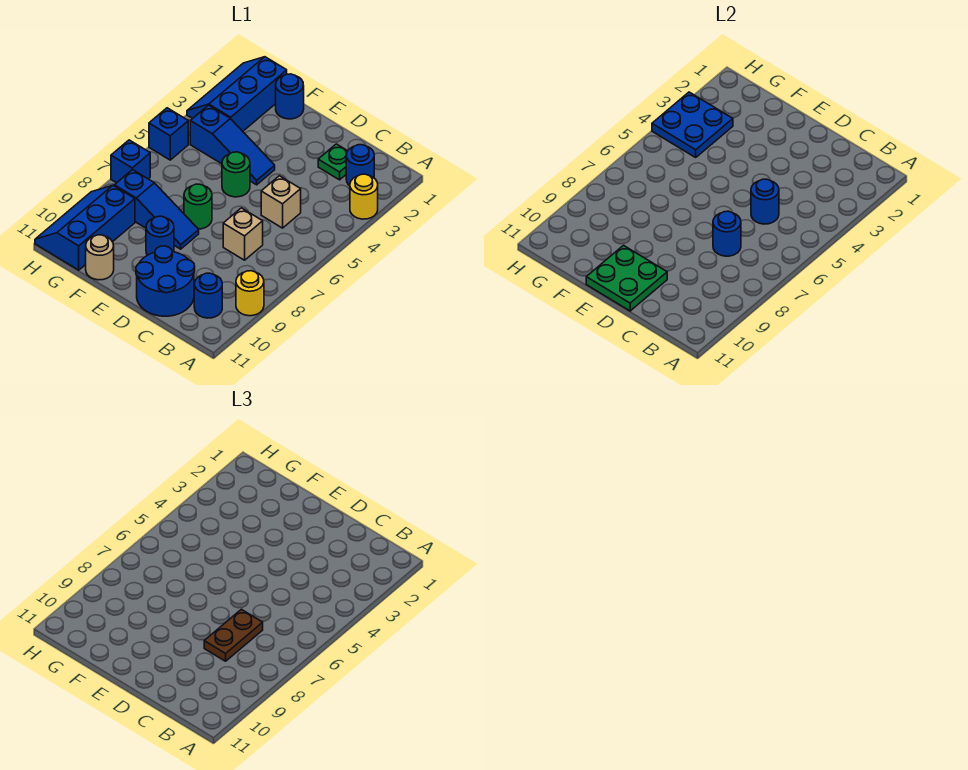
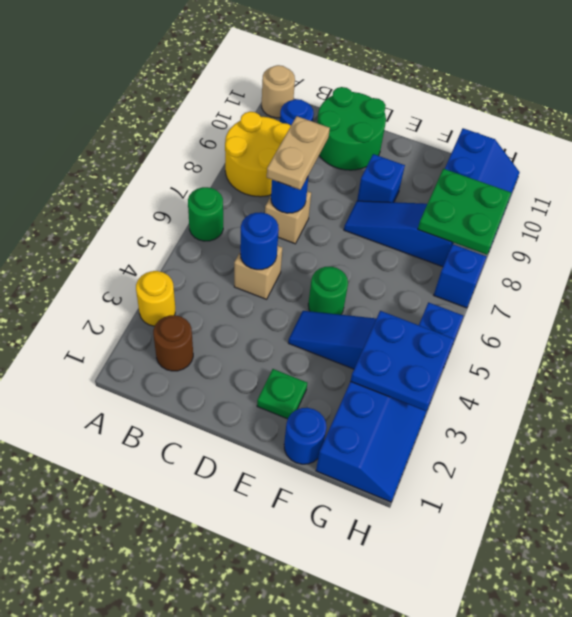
yellow round brick A9 level 1 -> yellow round brick A8:B9 level 1
blue round brick B2 level 1 -> brown round brick B2 level 1
green plate C2 level 1 -> green plate E2 level 1
brown plate C7:C8 level 3 -> tan plate C7:C8 level 3
blue round brick C10:D11 level 1 -> green round brick C10:D11 level 1
green plate D10:E11 level 2 -> green plate G8:H9 level 2
green round brick E7 level 1 -> green round brick A6 level 1
blue round brick E9 level 1 -> blue brick E9 level 1
tan round brick F11 level 1 -> tan round brick A11 level 1

